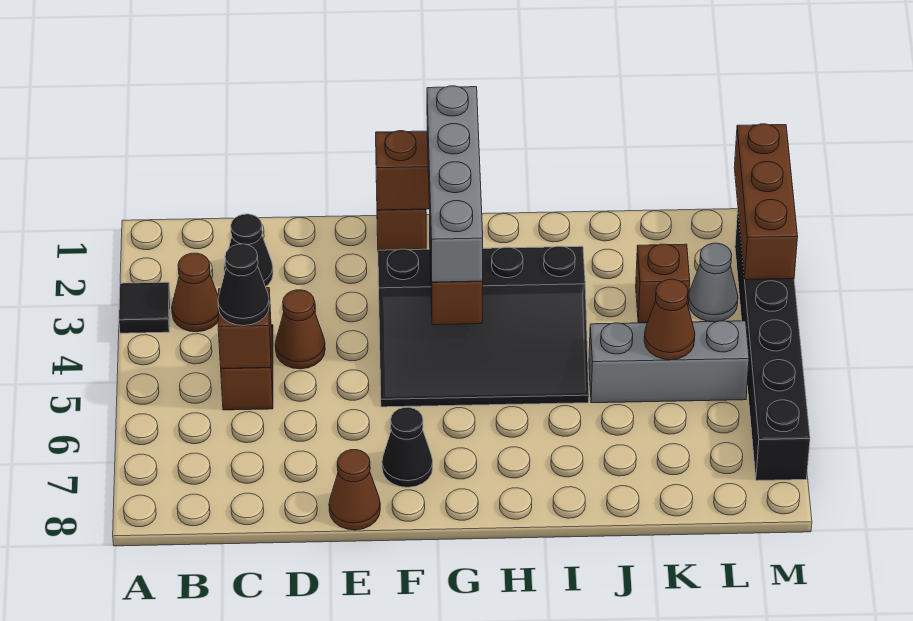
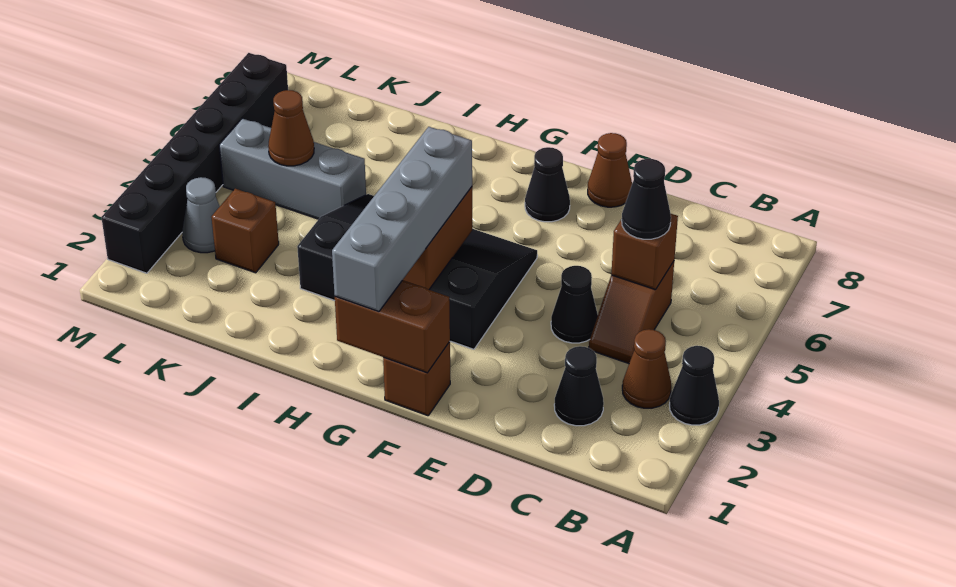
black tile A3 level 1 -> black cone A3 level 1
brown cone D4 level 1 -> black cone D4 level 1
brown brick M1:M3 level 2 -> none

